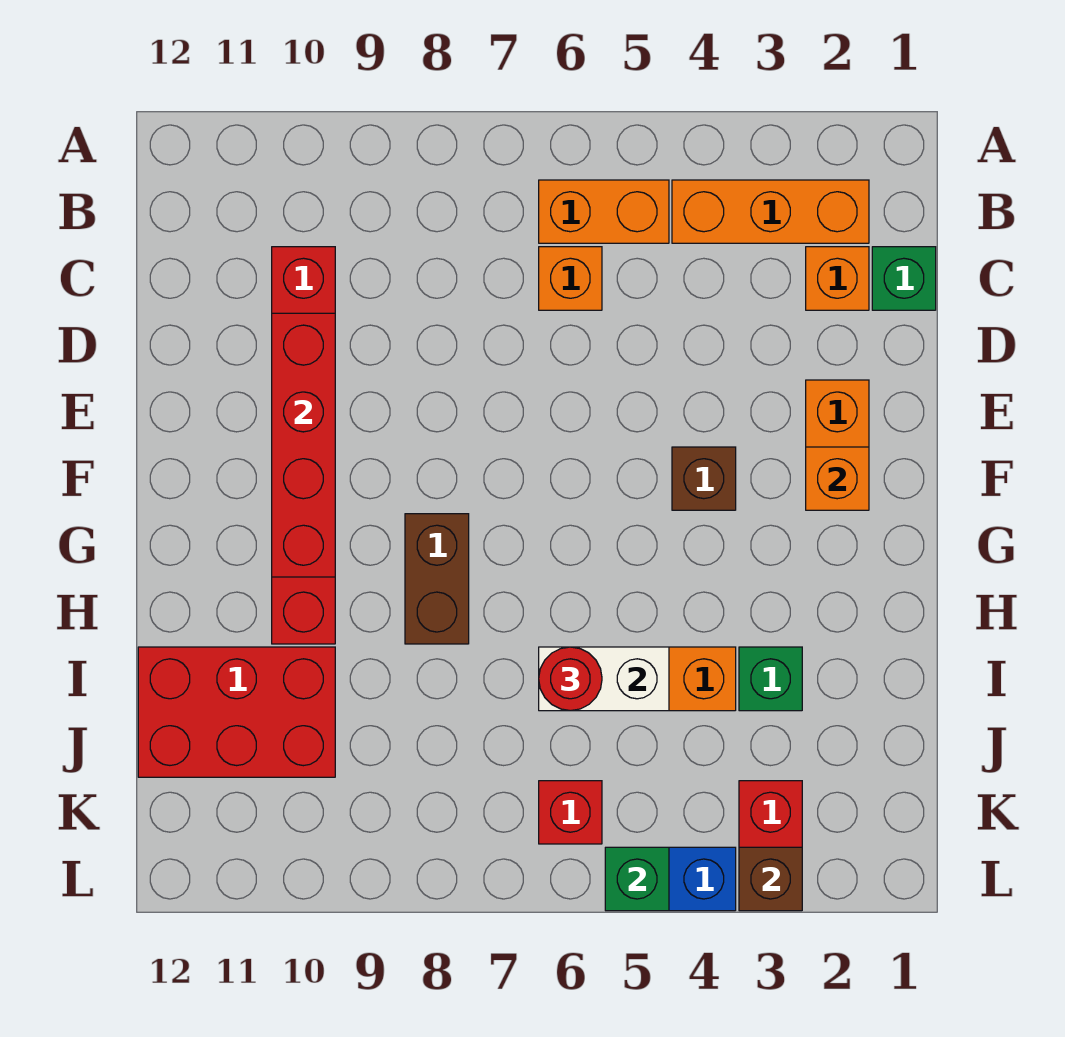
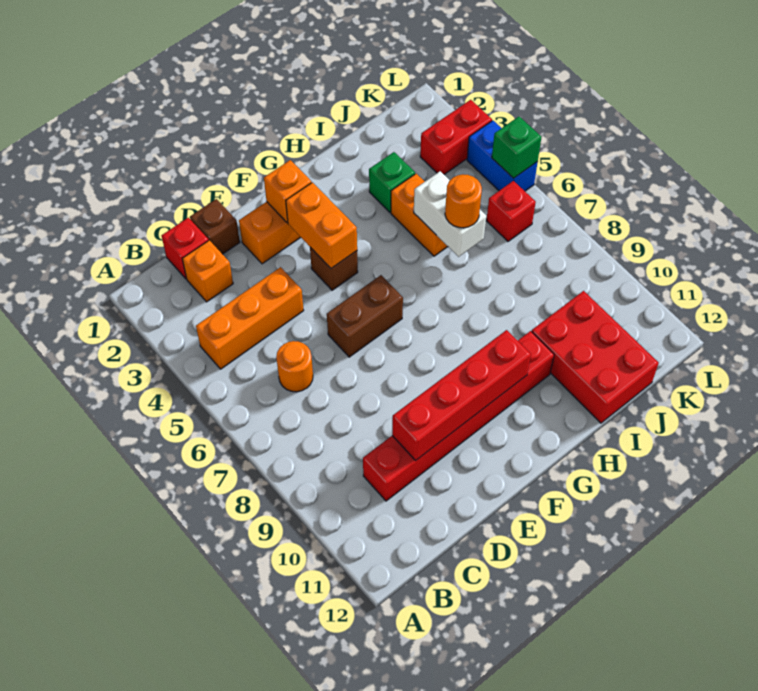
orange brick B2:B4 level 1 -> orange brick B4:D4 level 1
orange brick B5:B6 level 1 -> orange brick F3:F4 level 2
green brick C1 level 1 -> red brick C1 level 1
orange brick C6 level 1 -> orange round brick C6 level 1
brown brick G8:H8 level 1 -> brown brick E6:F6 level 1
red round brick I6 level 3 -> orange round brick I6 level 3
brown brick L3 level 2 -> brown brick D1 level 1

